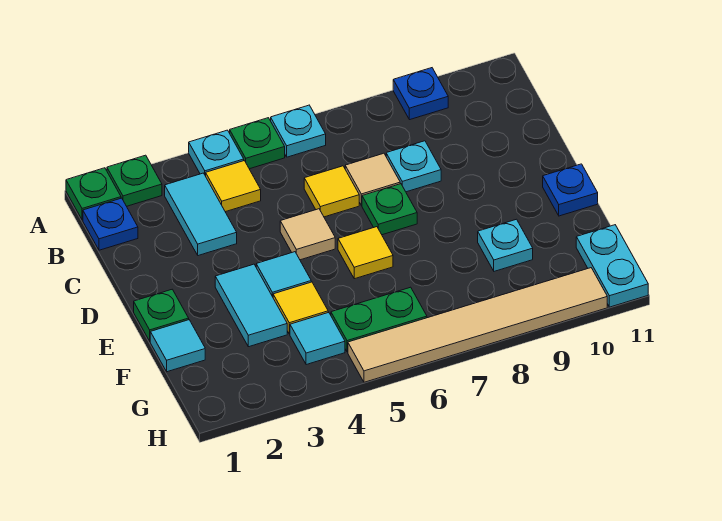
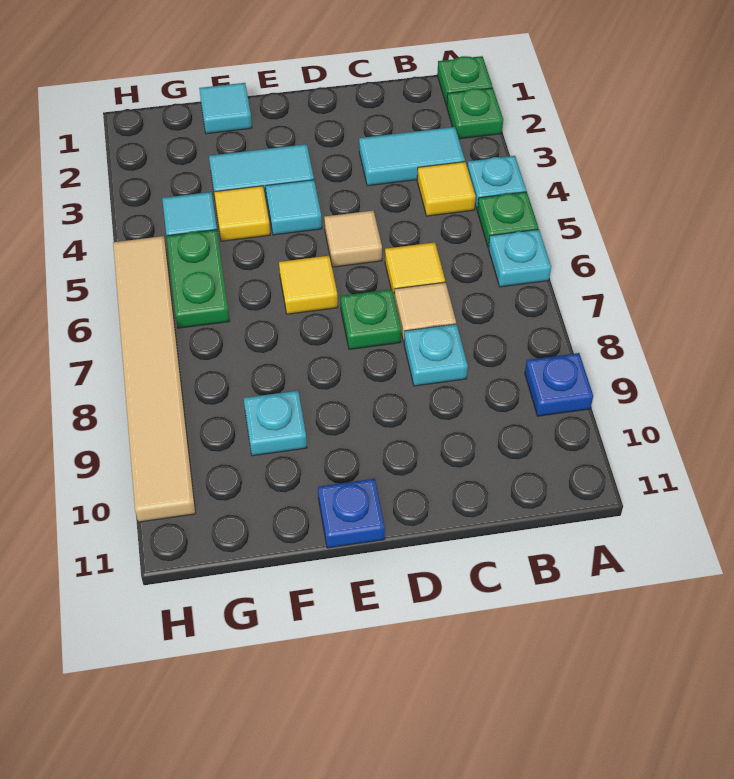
blue plate B1 level 1 -> none
green plate E1 level 1 -> none
cyan plate G11:H11 level 1 -> none

